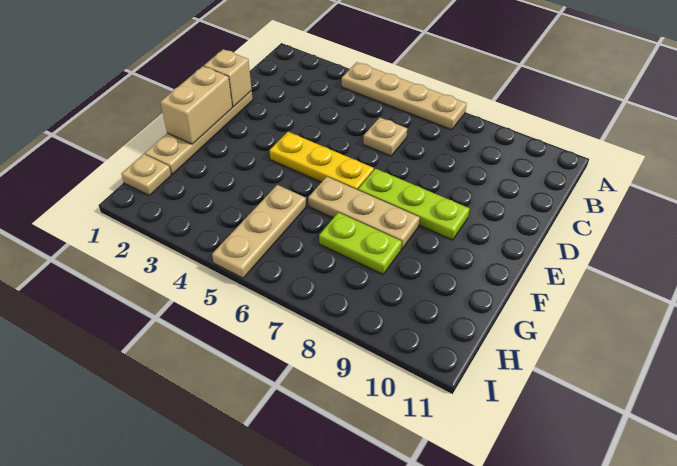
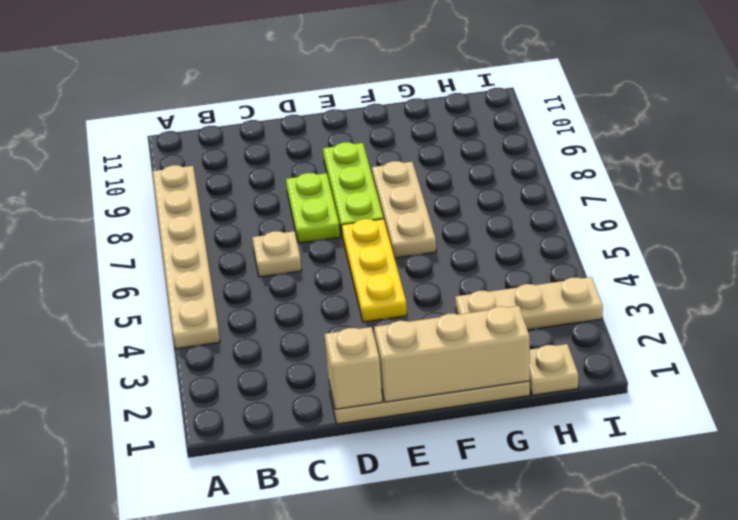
tan plate A4:A7 level 1 -> tan plate A4:A9 level 1
tan brick E1:F1 level 2 -> tan brick E1:G1 level 2
tan plate G5:I5 level 1 -> tan plate G3:I3 level 1
lime plate G7:G8 level 1 -> lime plate D7:D8 level 1

